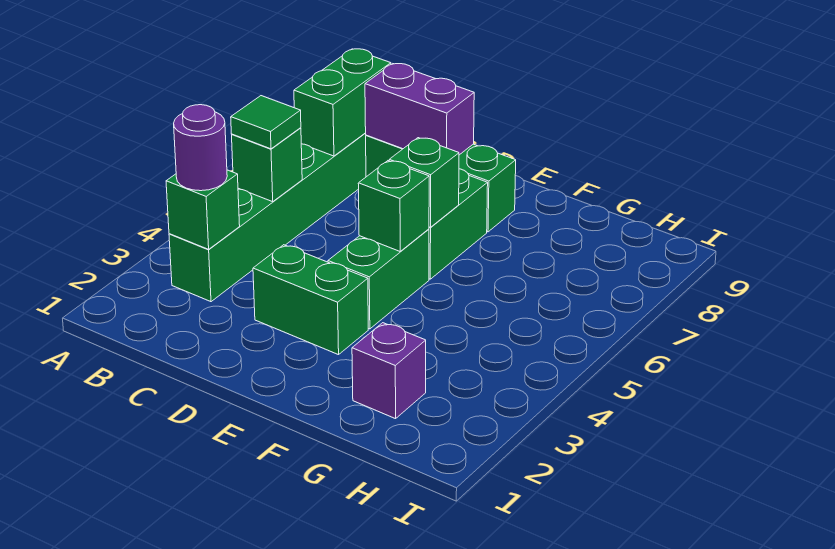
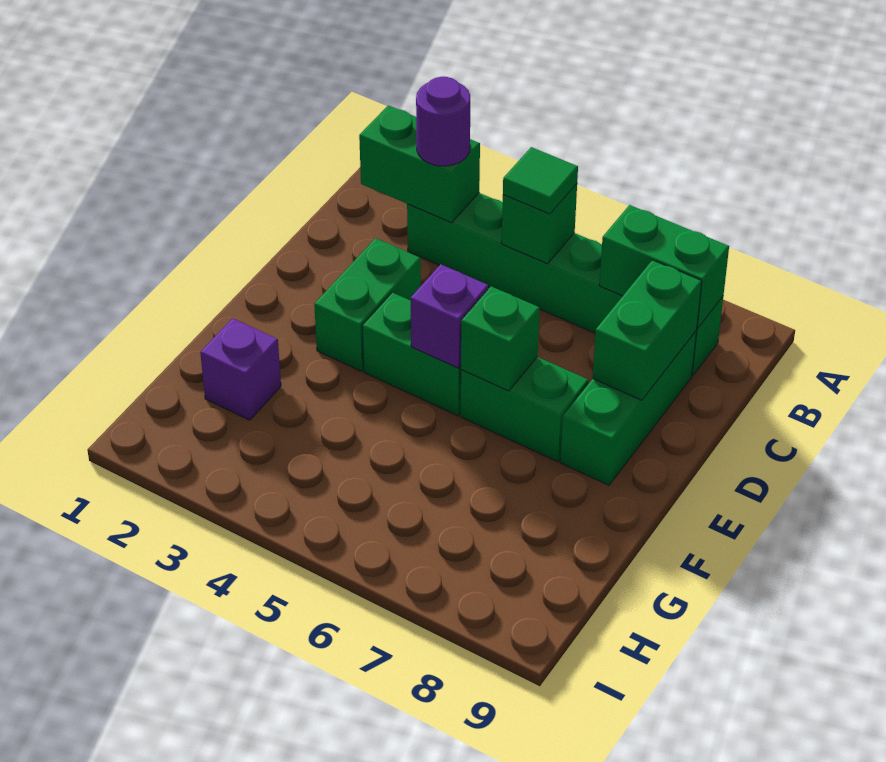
green brick B3 level 2 -> green brick B2:B3 level 2
purple brick C8:D8 level 2 -> green brick C8:D8 level 2
green brick E5 level 2 -> purple brick E5 level 2

